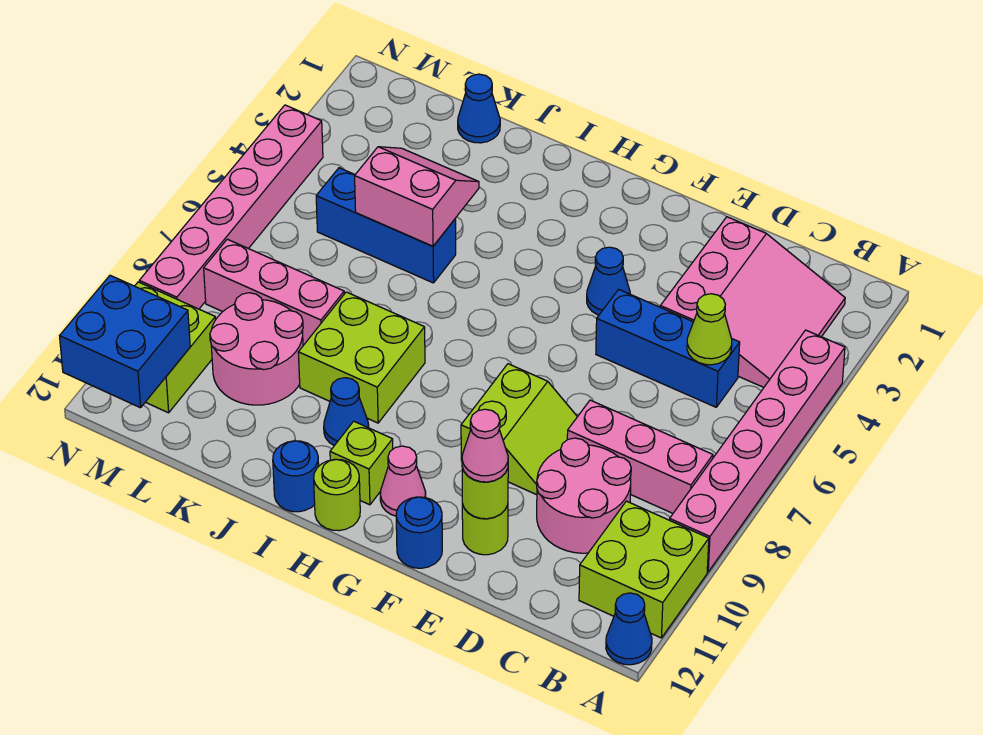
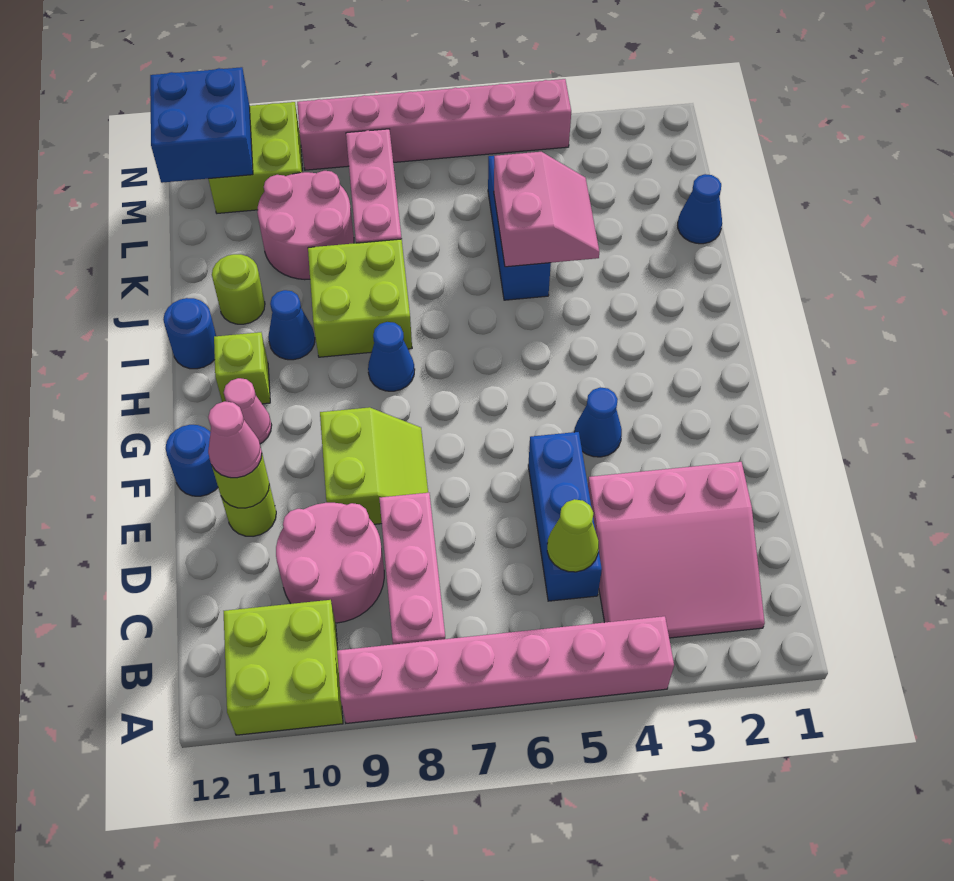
blue cone A12 level 1 -> blue cone H8 level 1
lime slope E8:F9 level 1 top F -> lime slope E8:F9 level 1 top 9
lime round brick H12 level 1 -> lime round brick J11 level 1

